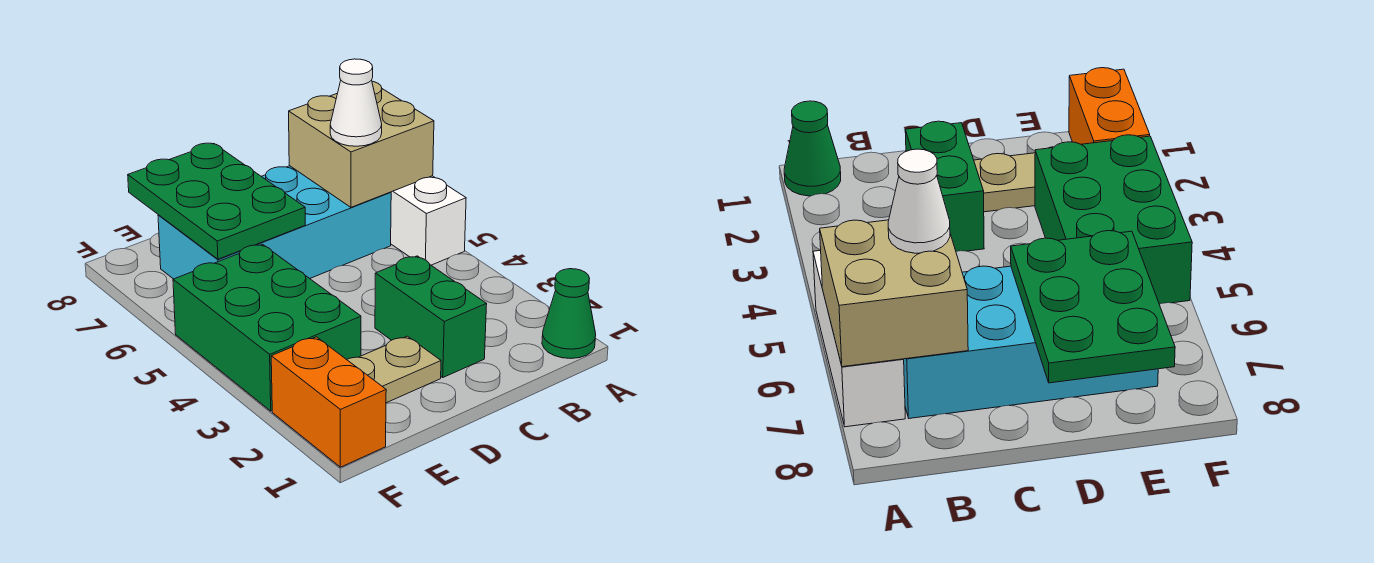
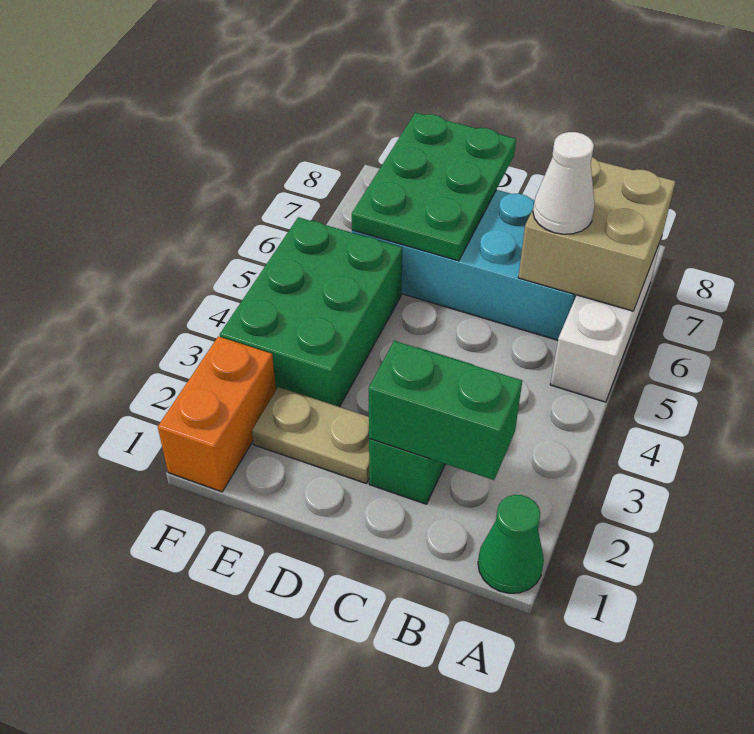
none -> green brick B2:C2 level 2

